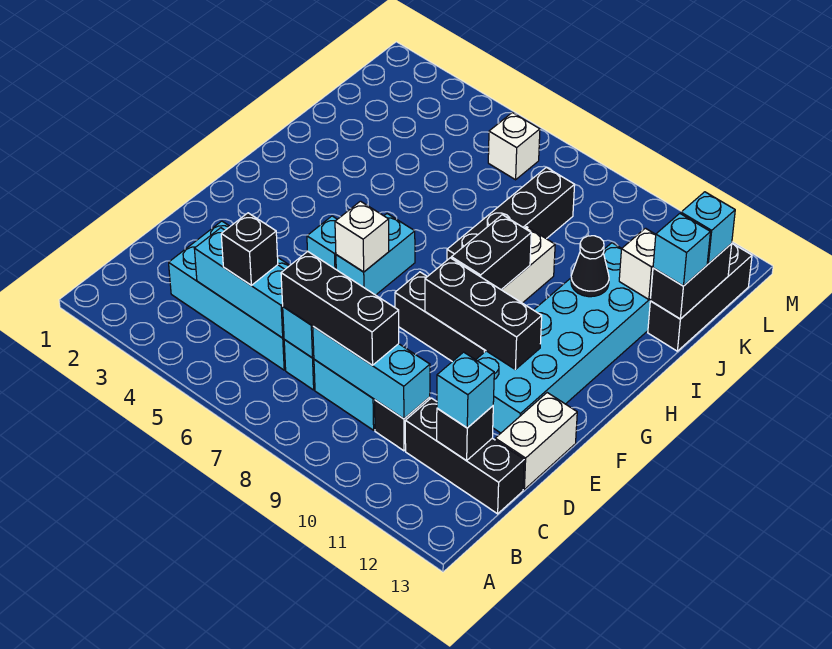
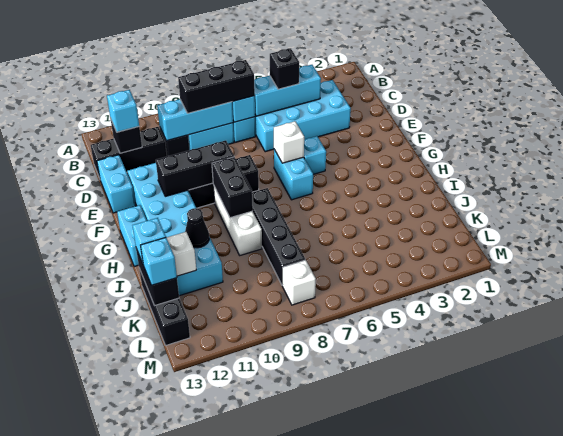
white brick D13:E13 level 1 -> cyan brick D13:E13 level 1
none -> cyan brick G13:H13 level 1
white brick L6 level 1 -> white brick L8 level 1

